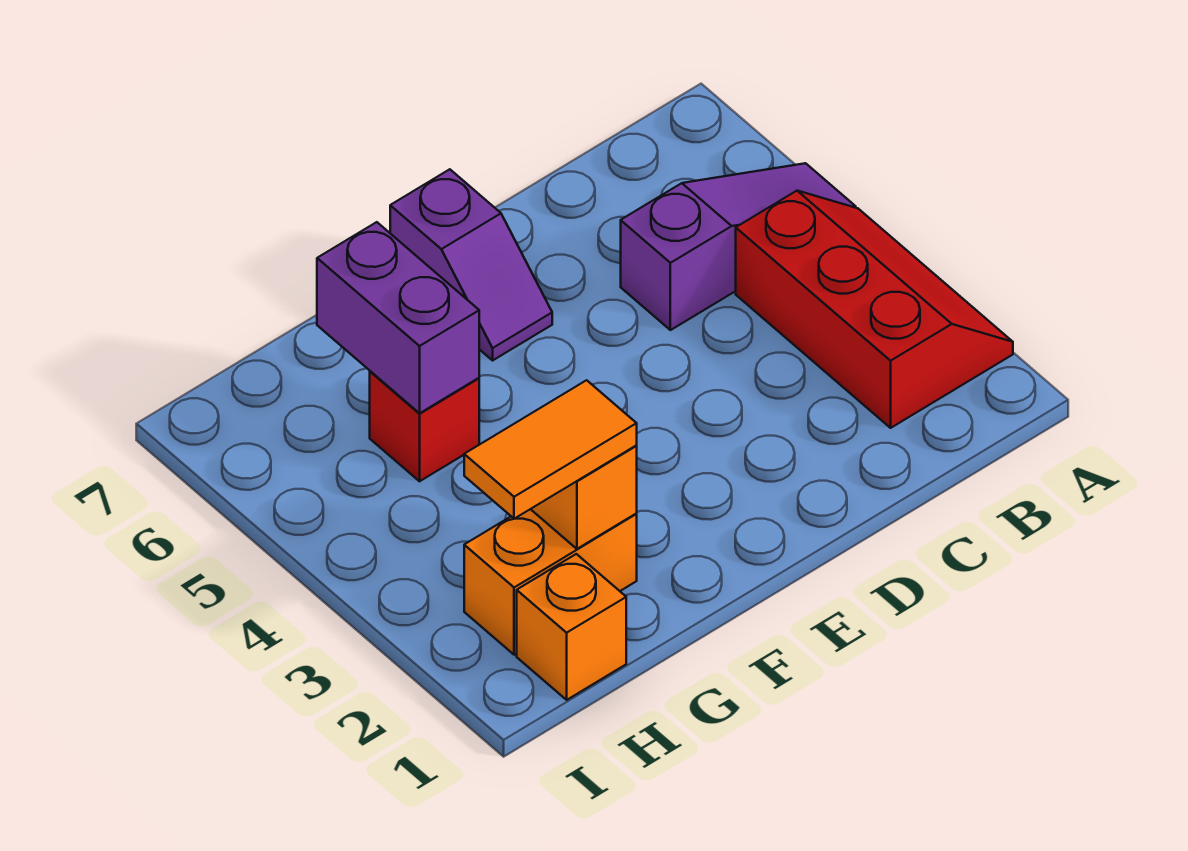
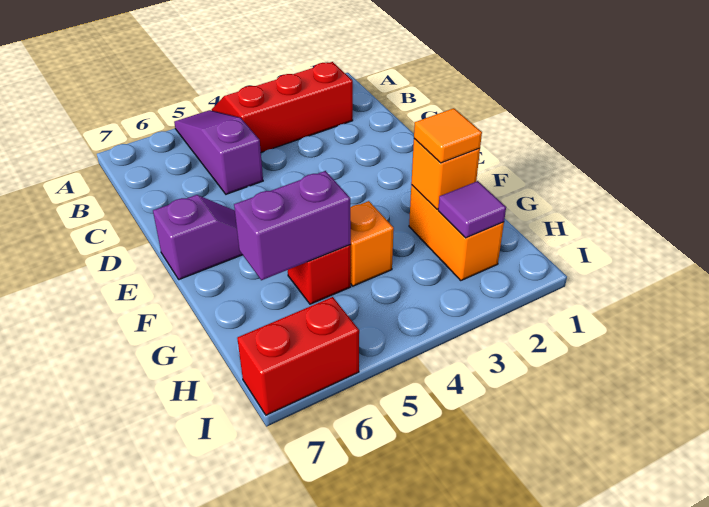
orange tile G2:H2 level 3 -> orange tile G2 level 3
orange brick H1 level 1 -> orange brick G4 level 1
none -> purple tile H2 level 2
none -> red brick I6:I7 level 1

